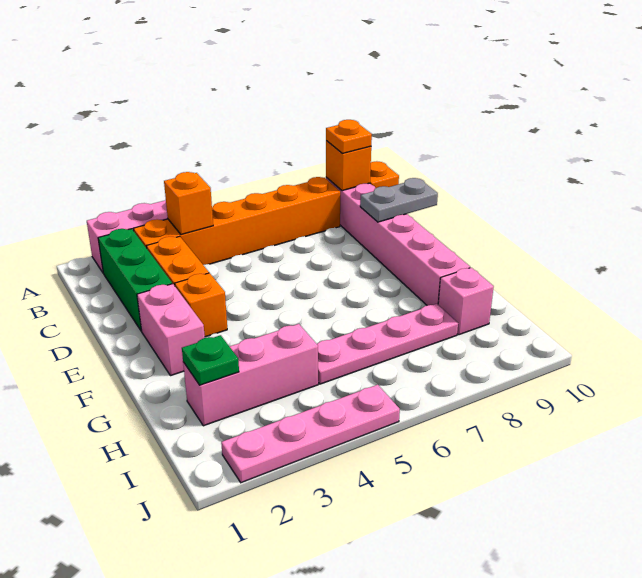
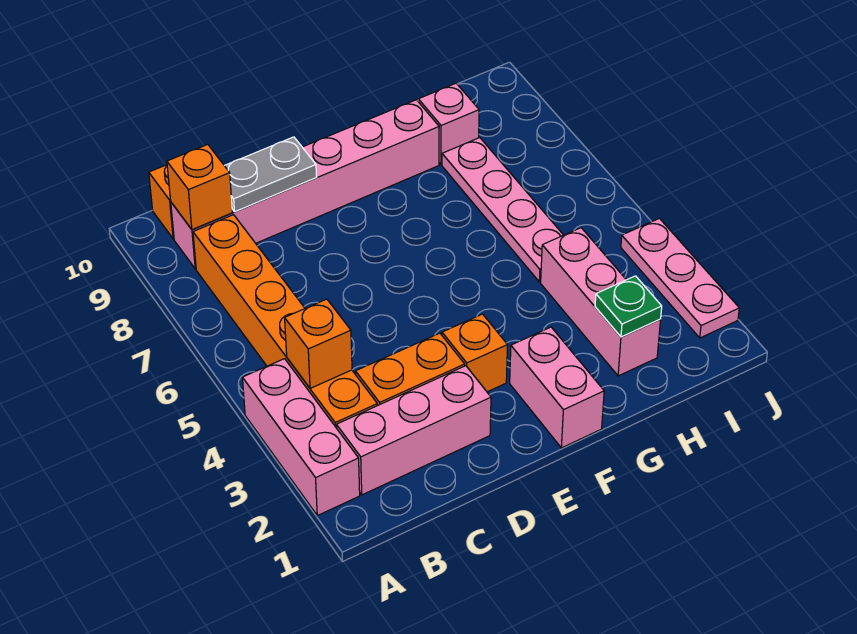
green brick B2:D2 level 1 -> pink brick B2:D2 level 1
orange plate B9 level 3 -> none
grey plate D9:D10 level 2 -> grey plate C9:D9 level 2
pink brick E2:F2 level 1 -> pink brick F1:F2 level 1
pink plate J2:J5 level 1 -> pink plate J2:J4 level 1

